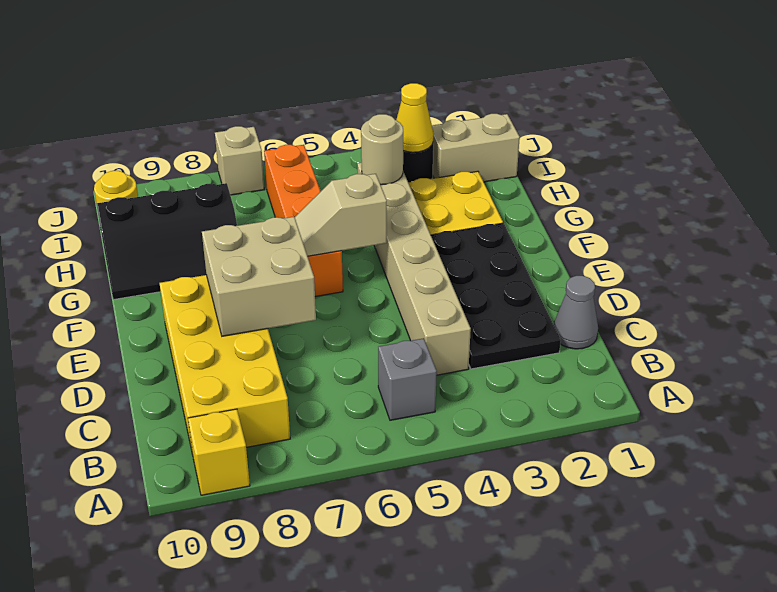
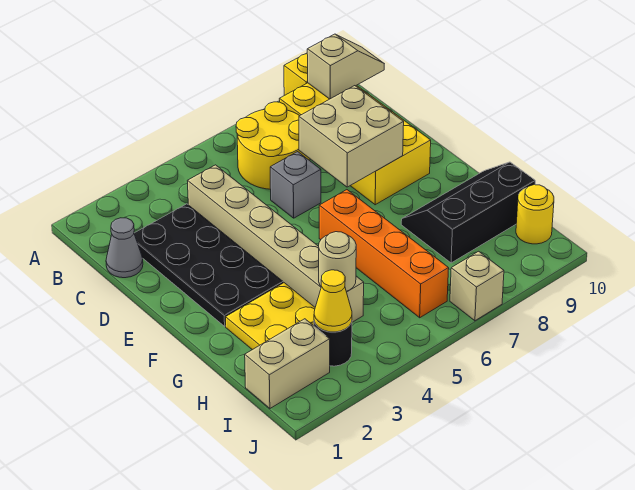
grey brick B5 level 1 -> grey brick D6 level 1
none -> yellow round brick B6:C7 level 1
tan slope F5:F6 level 2 top 5 -> tan slope B9:B10 level 2 top 9

